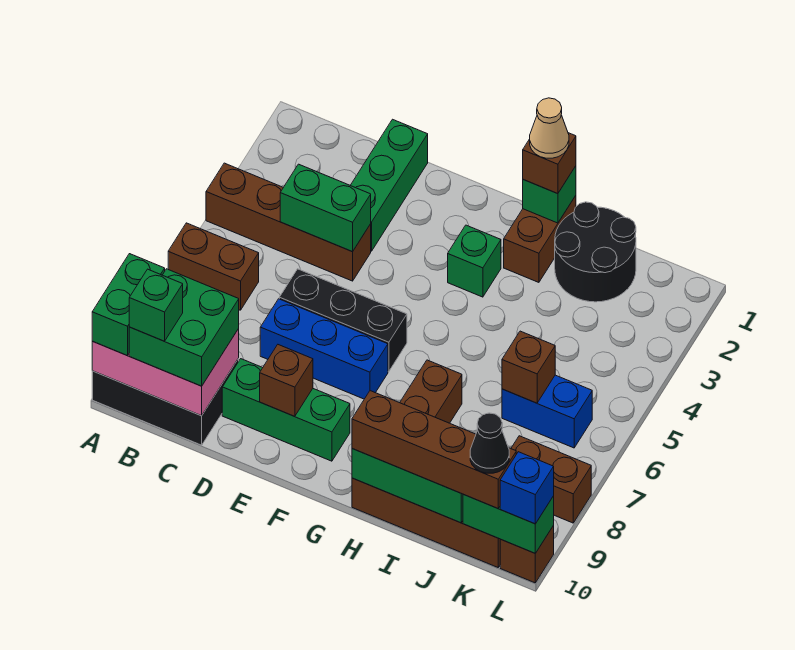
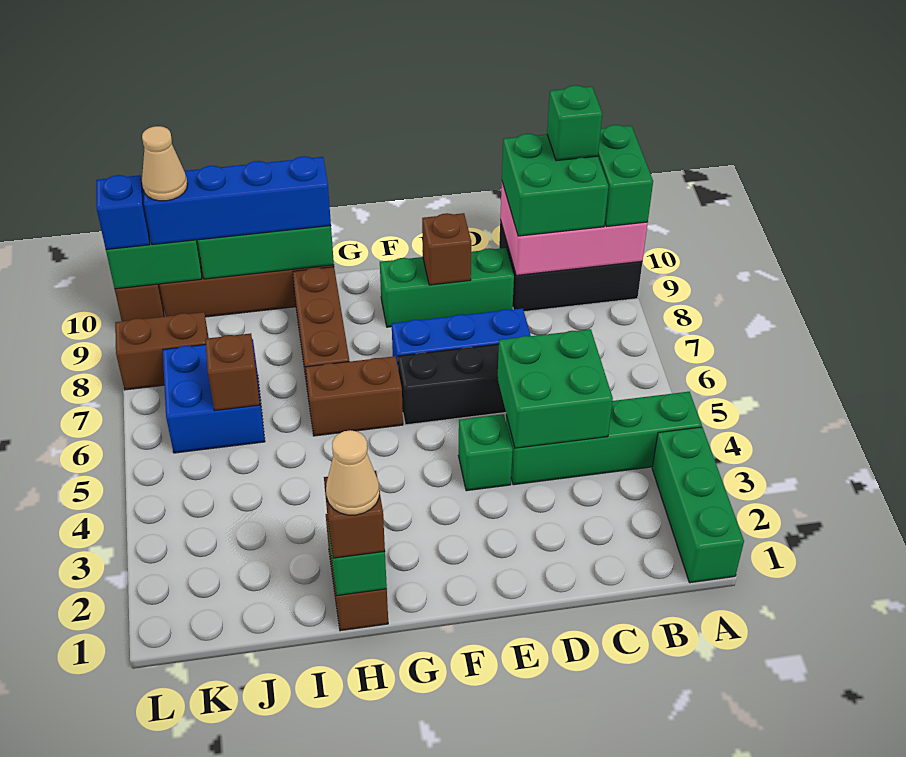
brown brick A4:D4 level 1 -> green brick A4:D4 level 1
brown brick A6:B6 level 1 -> brown brick G6:H6 level 1
green brick C4:D4 level 2 -> green brick C4:D5 level 2
green brick D1:D3 level 1 -> green brick A1:A3 level 1
green brick G3 level 1 -> green brick E4 level 1
brown brick H10:K10 level 3 -> blue brick H10:K10 level 3
black round brick I1:J2 level 1 -> none
blue brick J6:K6 level 1 -> blue brick J6:K7 level 1
black cone K10 level 4 -> tan cone K10 level 4

